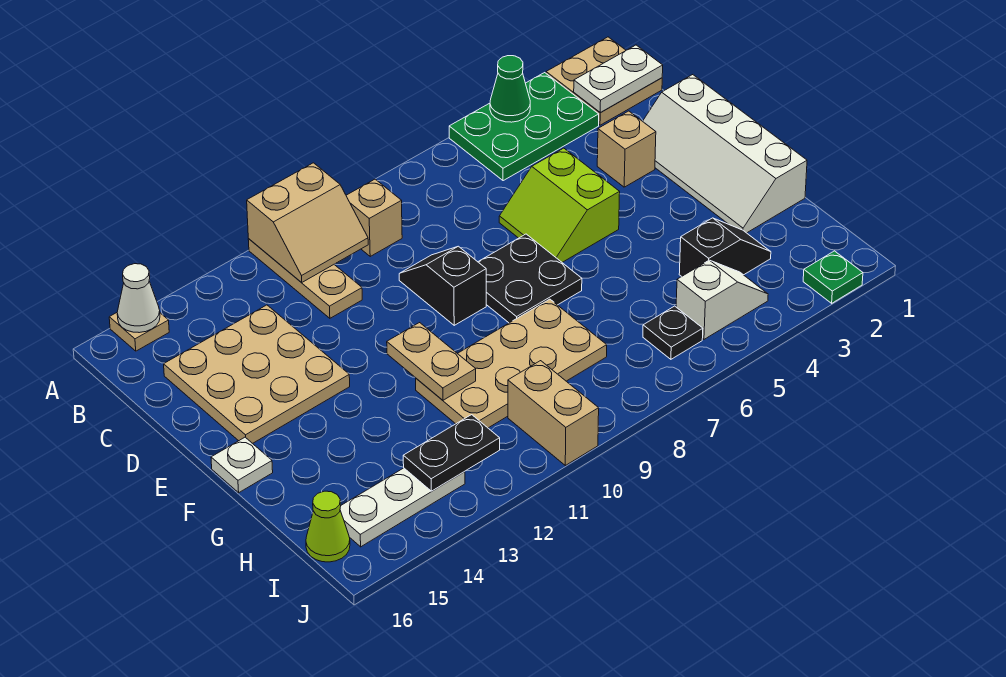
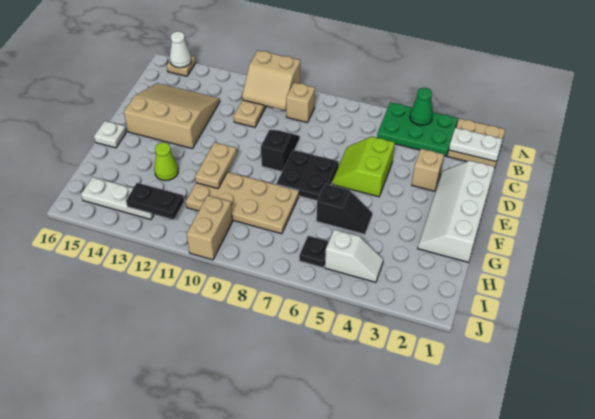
tan plate C13:E15 level 1 -> tan slope C13:E15 level 1 top E
black slope H3:H4 level 1 top 4 -> black slope G5:G6 level 1 top 6
lime cone I16 level 1 -> lime cone G13 level 1
green plate J2 level 1 -> none

